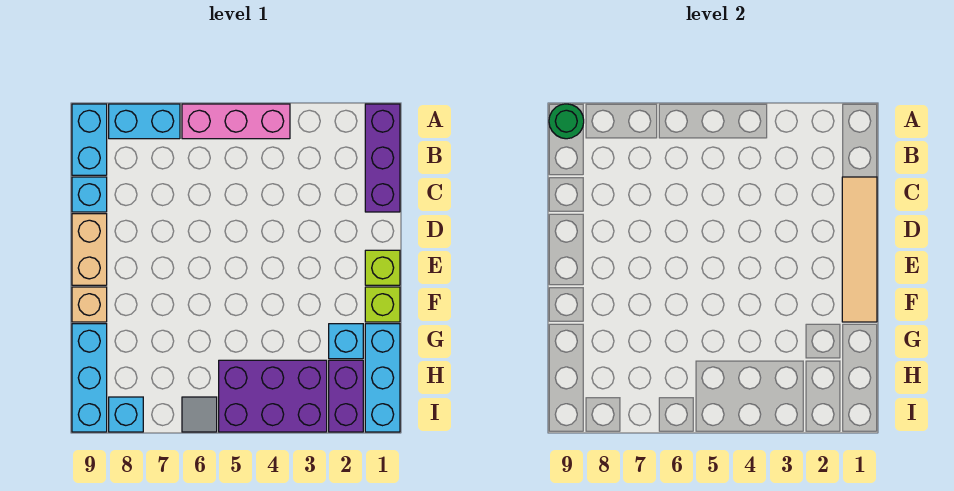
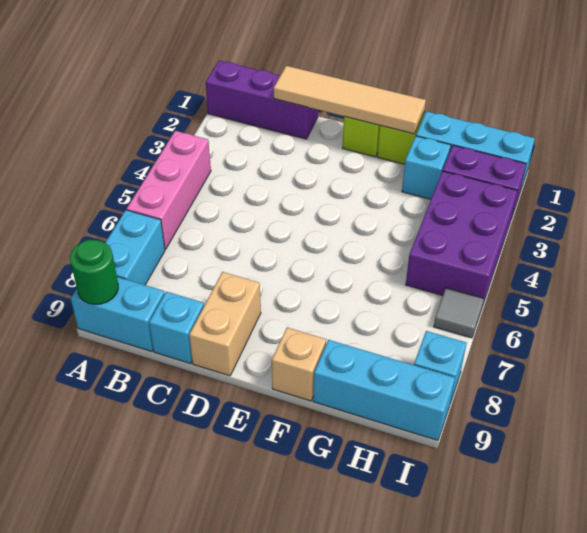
tan brick D9:E9 level 1 -> tan brick D8:D9 level 1

